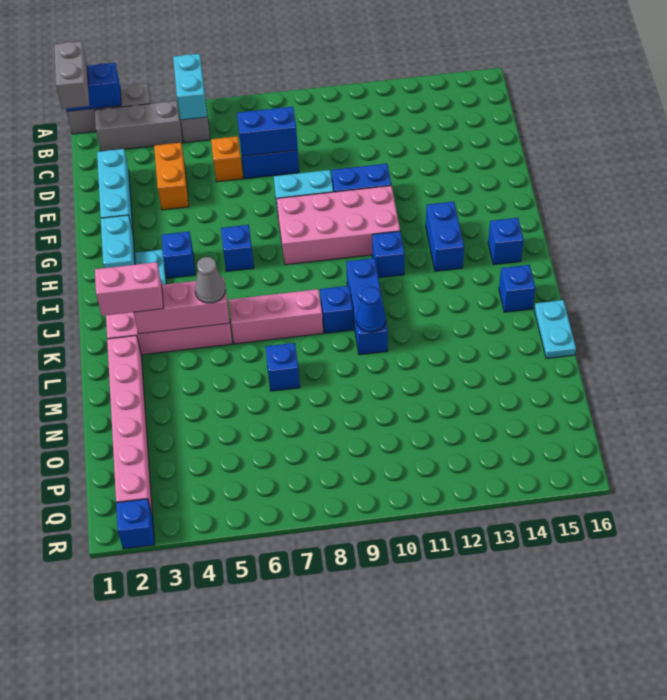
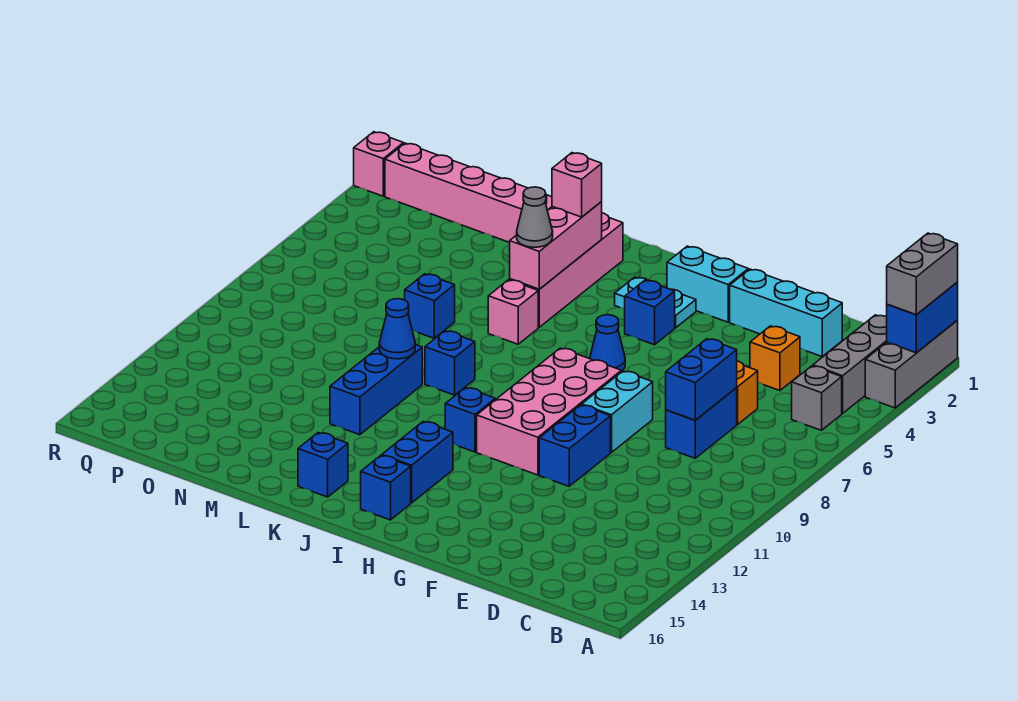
grey brick A1:B1 level 3 -> grey brick A1:A2 level 3
cyan brick A5:B5 level 2 -> none
orange brick D4:E4 level 1 -> orange brick D4 level 1
blue brick H6 level 1 -> blue cone H6 level 1
blue brick H13:I13 level 1 -> blue brick I13:I14 level 1
blue brick J10:L10 level 1 -> blue brick L10:L12 level 1
pink brick K2:K3 level 3 -> pink brick K3 level 3
pink brick K6:K8 level 1 -> pink brick K6 level 1
cyan plate L16:M16 level 1 -> none
blue brick R2 level 1 -> pink brick R2 level 1

